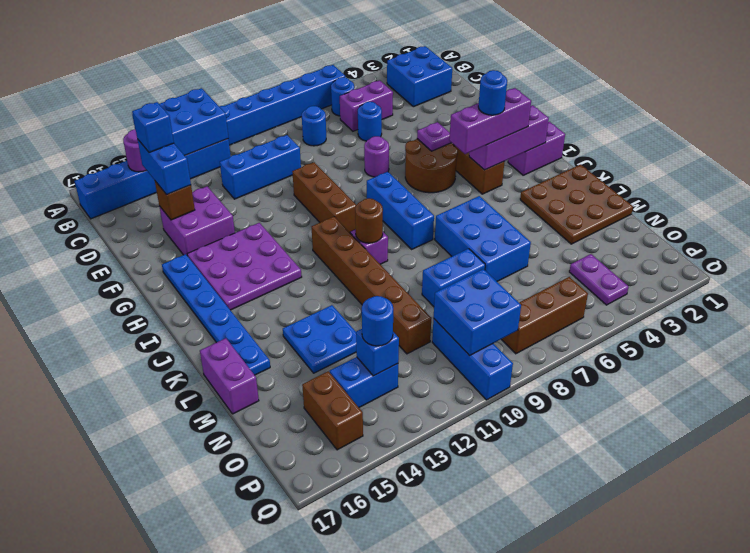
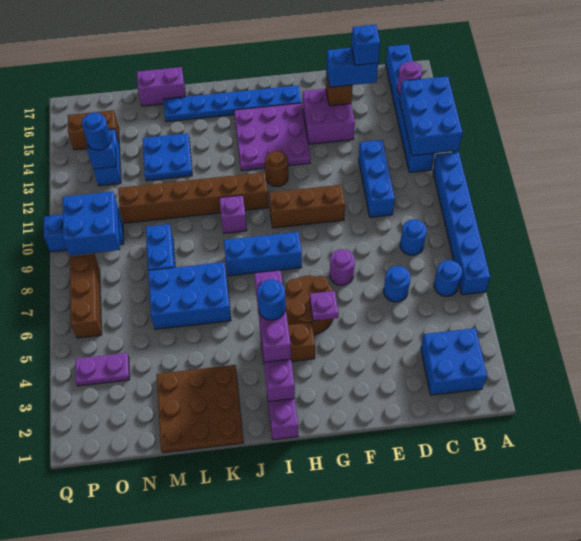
purple brick C5:C6 level 1 -> none
brown round brick J10 level 2 -> brown round brick H12 level 1

